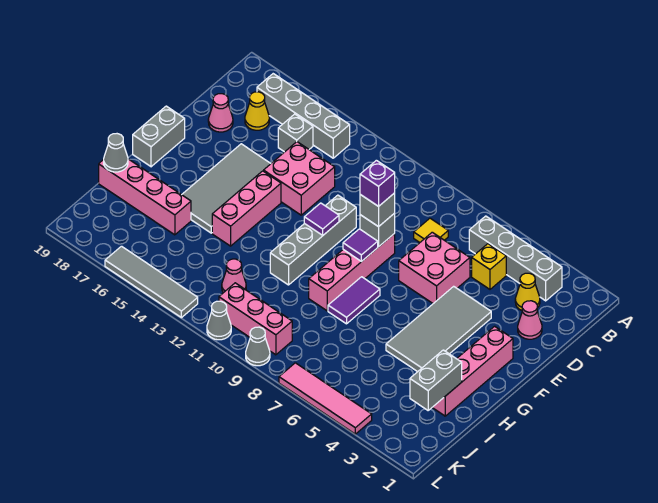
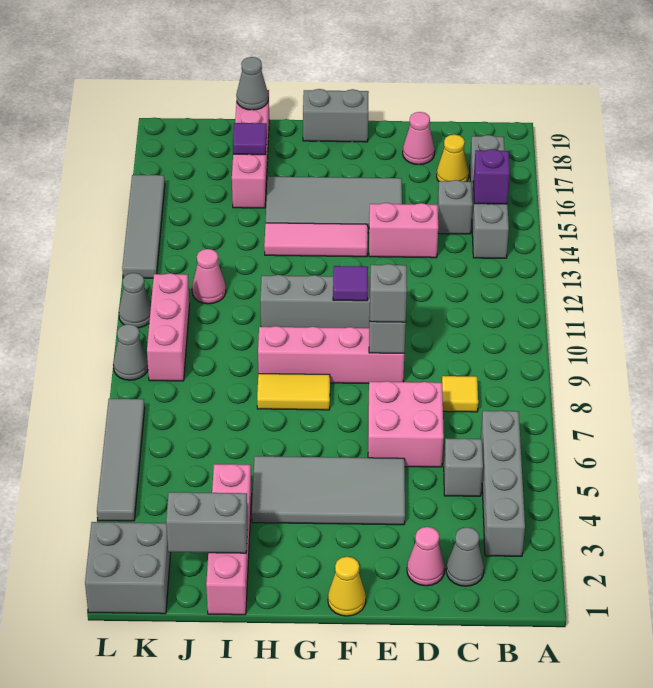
none -> grey cone C2 level 1
yellow cone C3 level 1 -> yellow cone F1 level 1
yellow brick C5 level 1 -> grey brick C5 level 1
pink brick D13:E14 level 1 -> pink brick D14:E14 level 1
purple brick E9 level 4 -> purple brick B15 level 2
pink brick F2:I2 level 1 -> pink brick I1:I4 level 1
purple tile F9 level 2 -> purple tile I17 level 2
pink brick F14:H14 level 1 -> pink tile F14:H14 level 1
purple tile G8:H8 level 1 -> yellow tile G8:H8 level 1
none -> grey brick K1:L2 level 1
pink tile L4:L7 level 1 -> grey tile L4:L7 level 1

